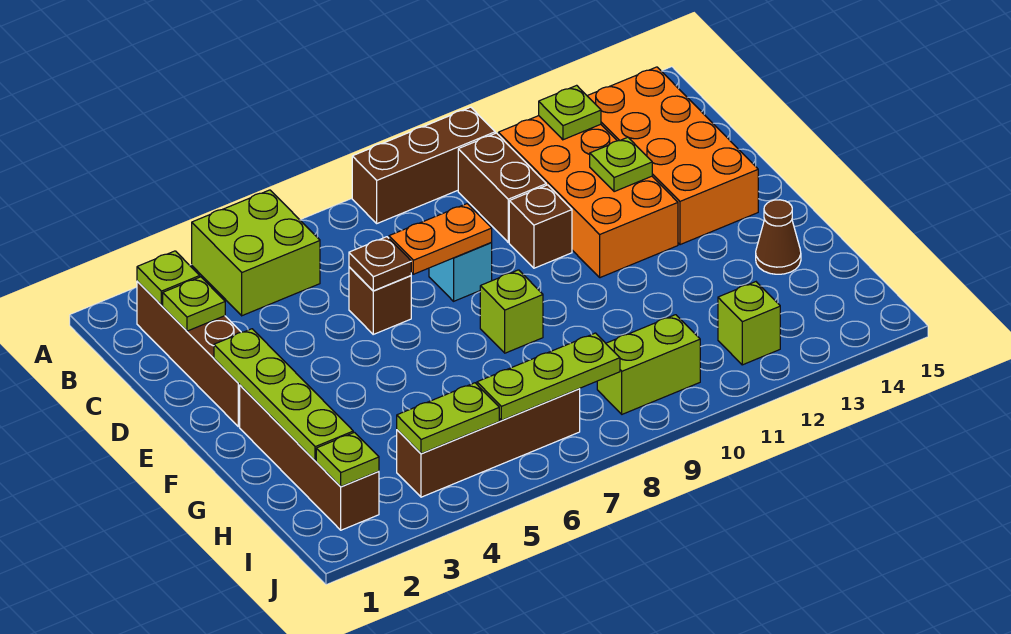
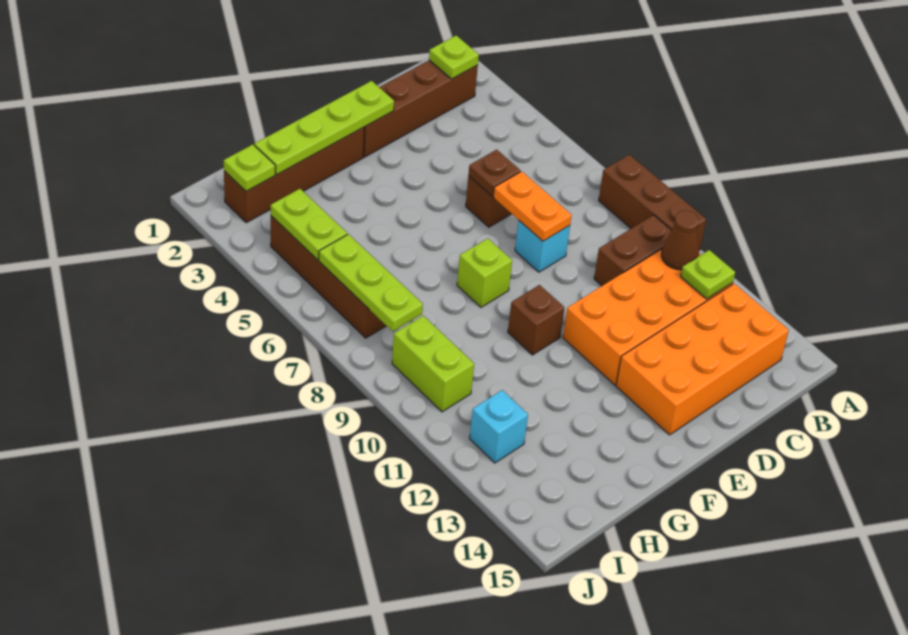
lime brick A4:B5 level 1 -> none
lime plate C2 level 2 -> none
brown brick D10 level 1 -> brown brick F10 level 1
lime plate D12 level 2 -> none
brown cone G14 level 1 -> brown cone B11 level 2
lime brick I12 level 1 -> cyan brick I12 level 1

